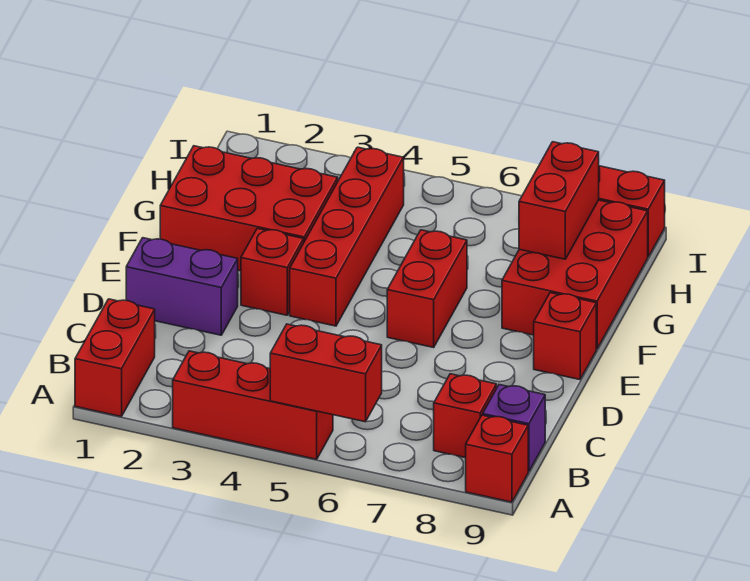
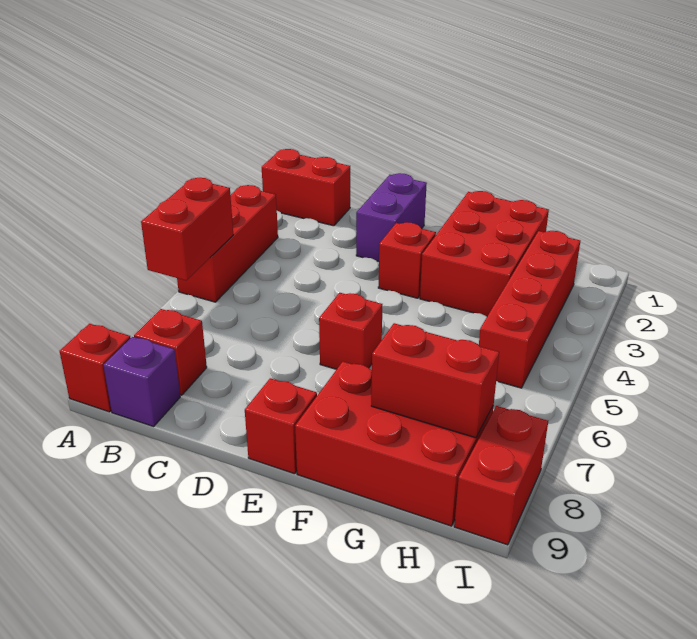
red brick E4:H4 level 1 -> red brick H2:H5 level 1
red brick E6:F6 level 1 -> red brick E6 level 1

